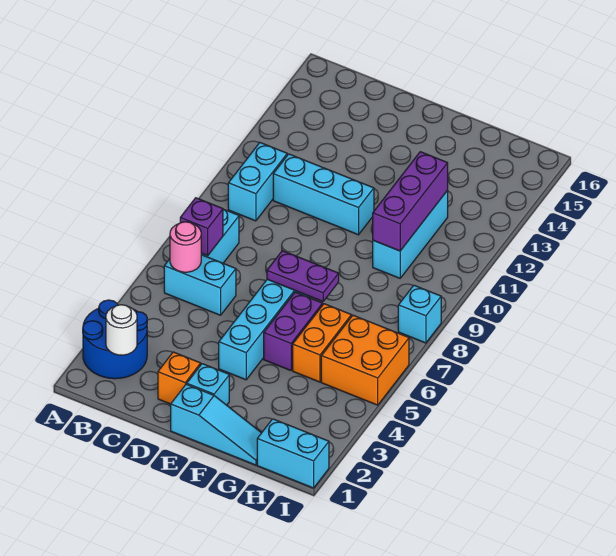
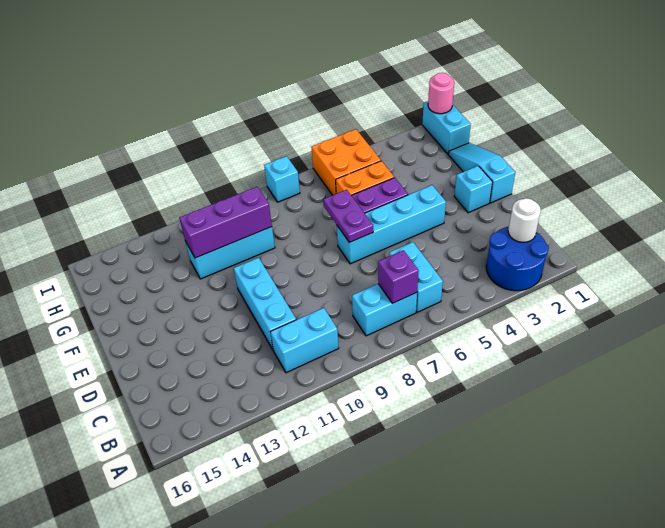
pink round brick B6 level 2 -> pink round brick I1 level 2
orange brick D2 level 1 -> none

